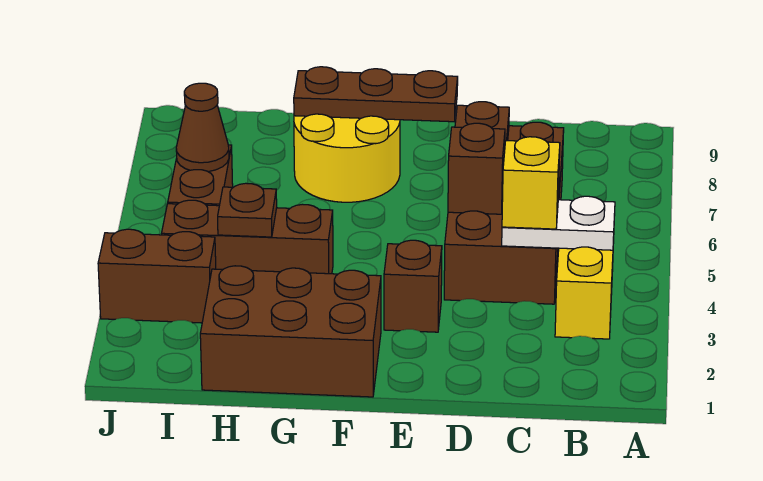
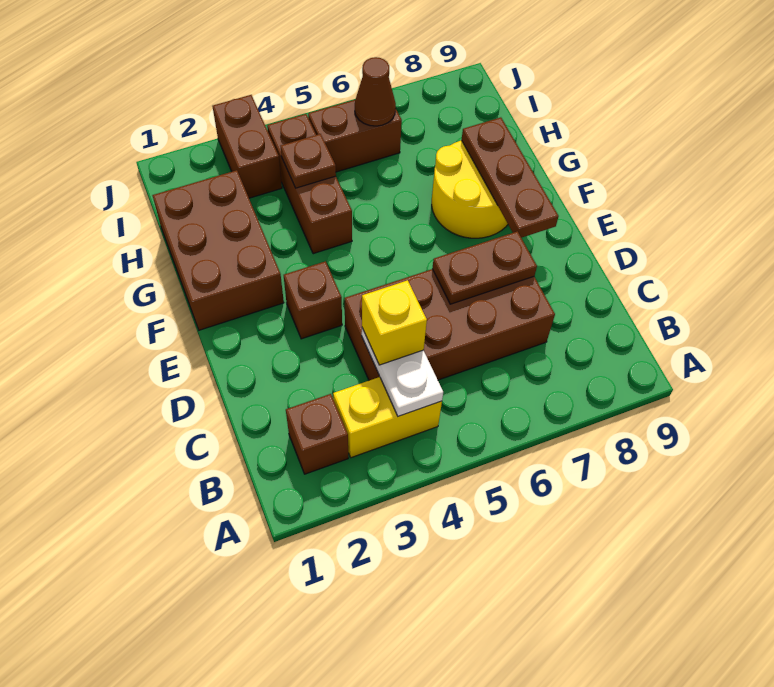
brown brick D5 level 2 -> brown brick B2 level 1

